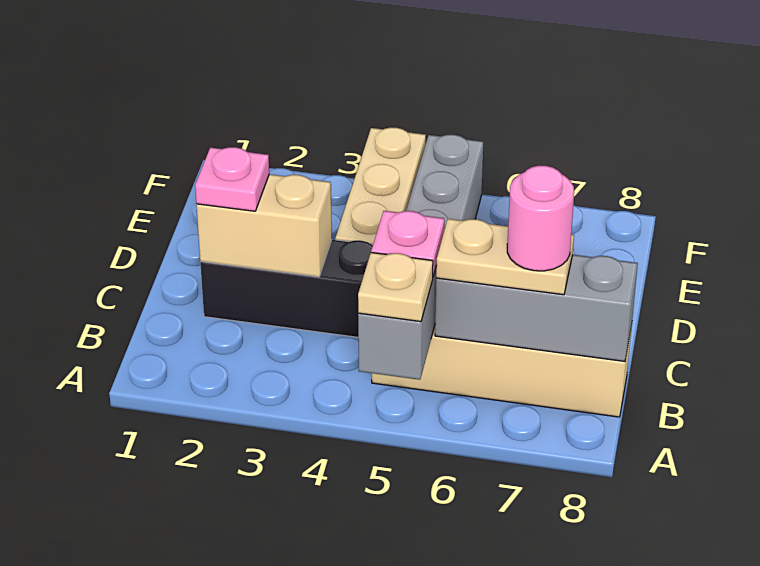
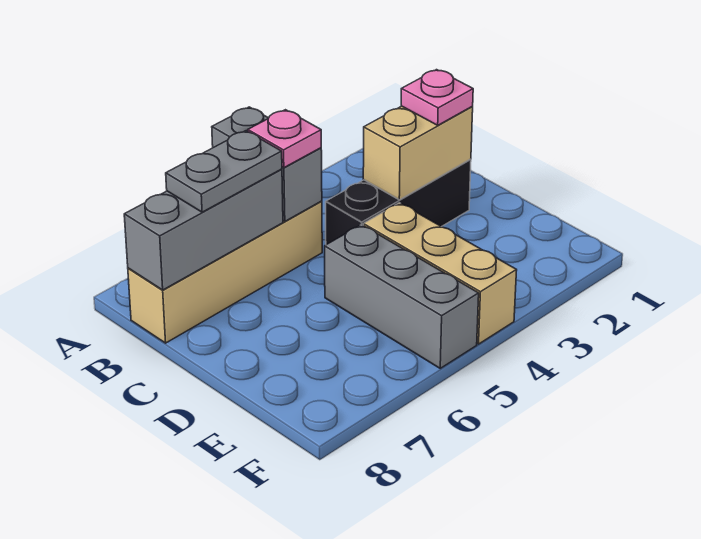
tan plate A5 level 3 -> none
tan plate B6:B7 level 3 -> grey plate B6:B7 level 3
pink round brick B7 level 4 -> none

